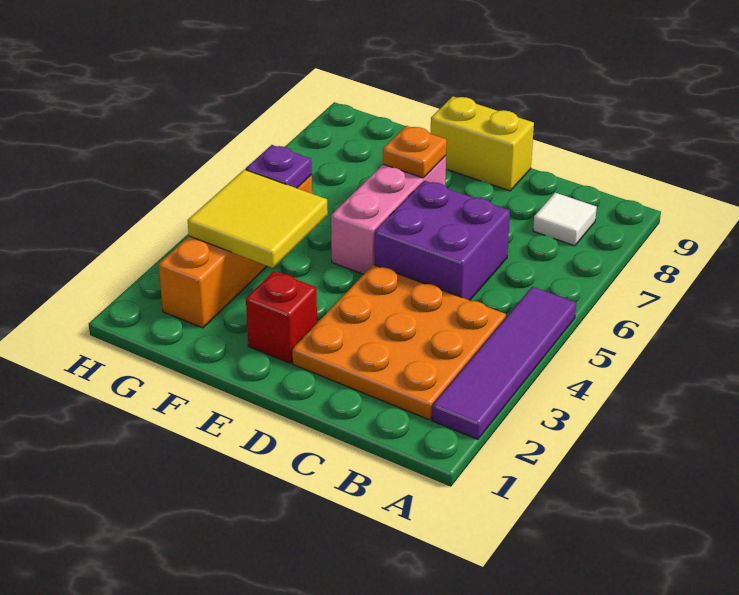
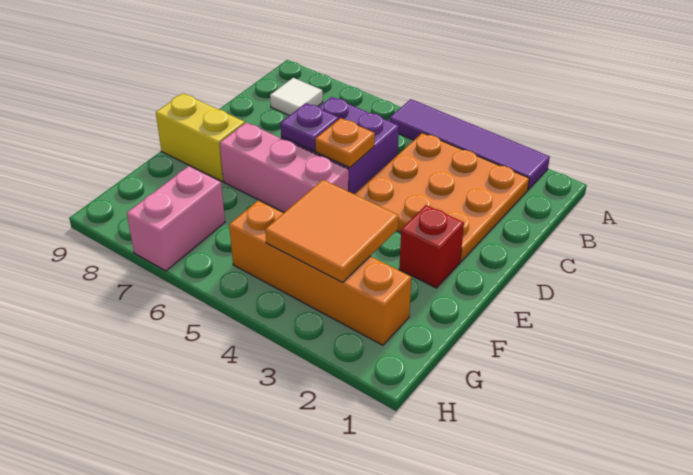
yellow brick D9:E9 level 1 -> yellow brick E8:E9 level 1
orange plate E7 level 2 -> orange plate D5 level 2
yellow tile F3:G4 level 2 -> orange tile F3:G4 level 2
purple plate G5 level 2 -> purple plate D6 level 2
none -> pink brick G7:H7 level 1

